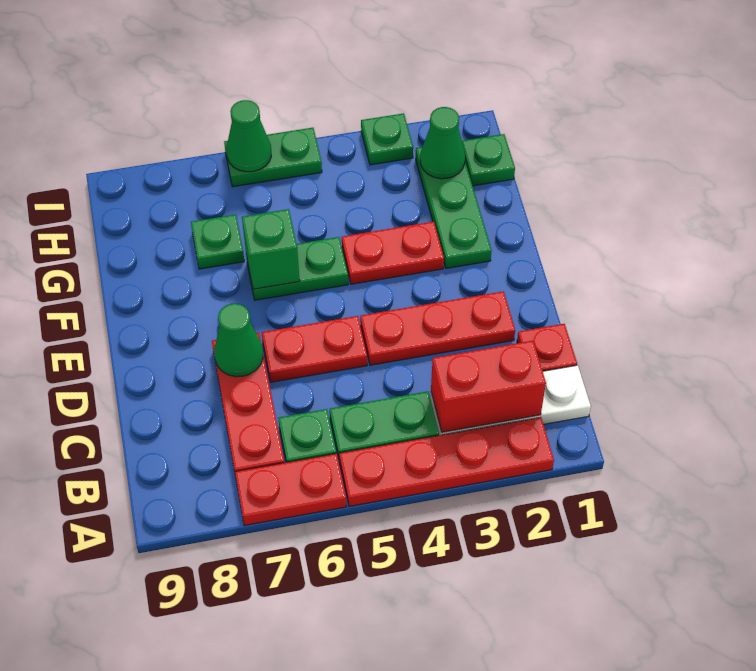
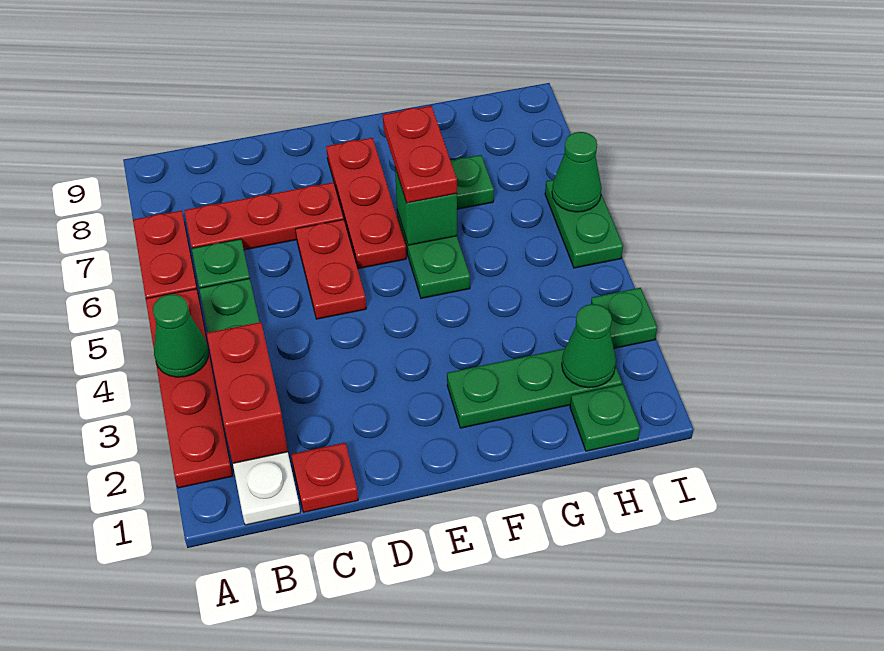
red plate D2:D4 level 1 -> red plate E6:E8 level 1
green cone D7 level 2 -> green cone A4 level 2
red plate F3:F4 level 1 -> red plate F6:F7 level 3

